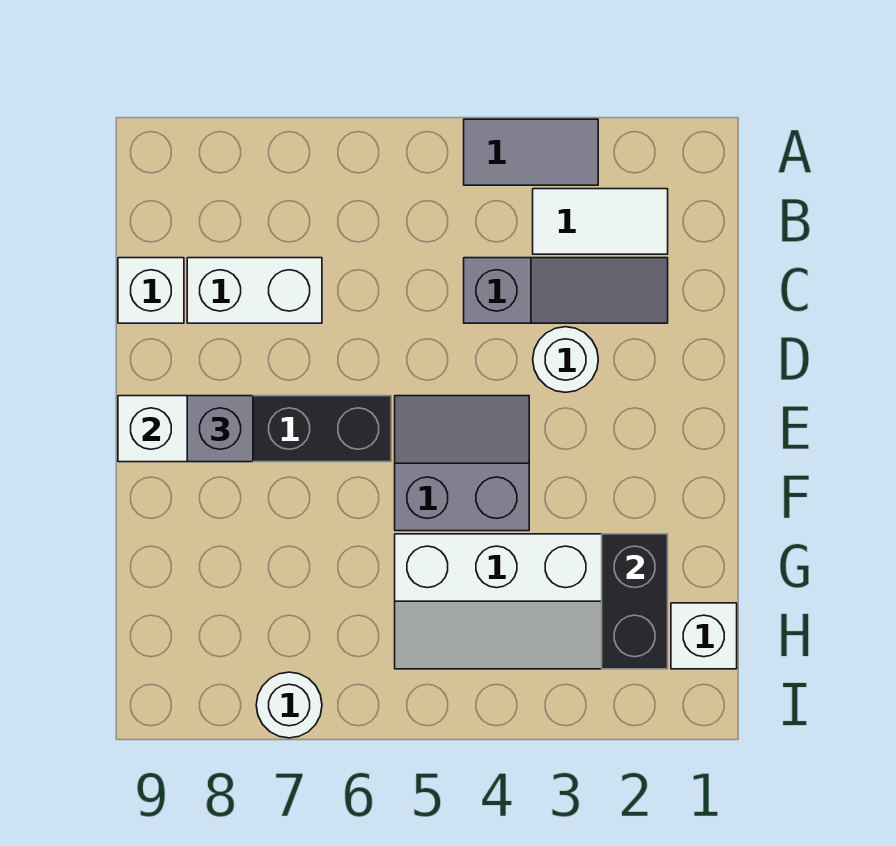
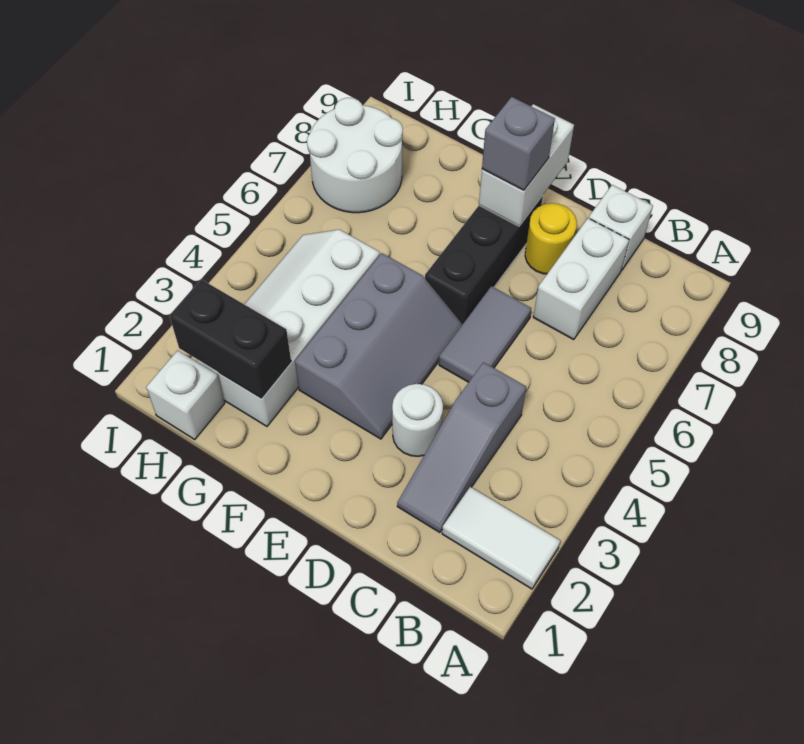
grey tile A3:A4 level 1 -> grey tile D5:D6 level 1
white tile B2:B3 level 1 -> white tile A2:B2 level 1
none -> yellow round brick D8 level 1
grey slope E4:F5 level 1 top F -> grey slope E3:F5 level 1 top F
white round brick I7 level 1 -> white round brick H7:I8 level 1

